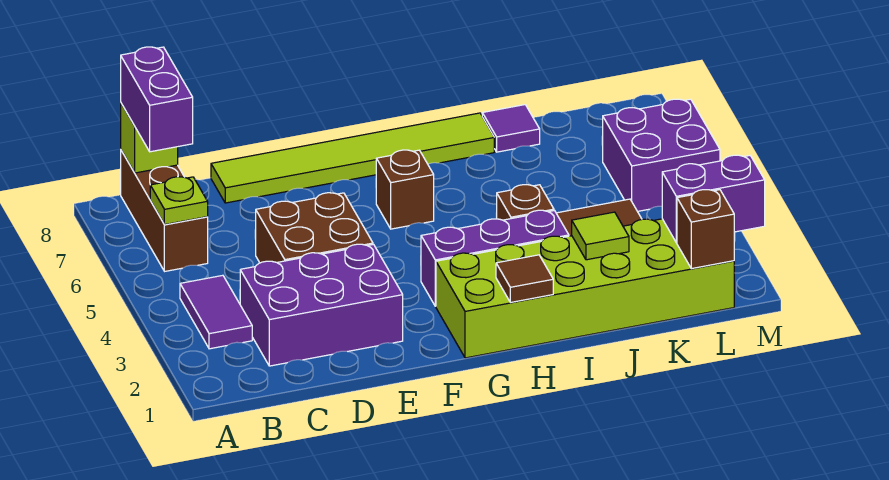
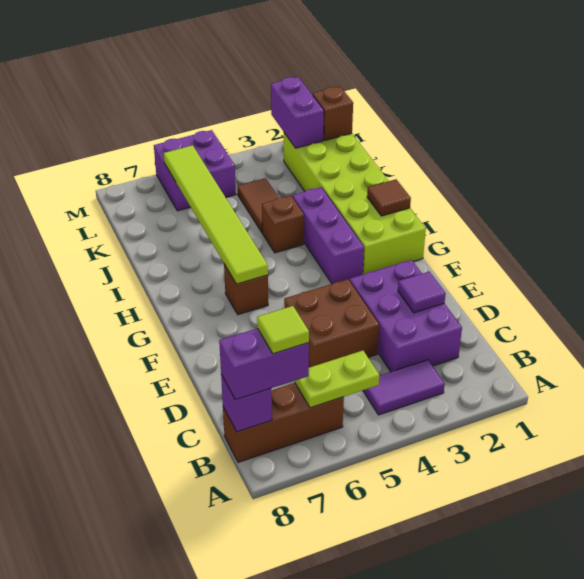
lime plate B6 level 2 -> lime plate B5:B6 level 2
lime brick B8 level 2 -> purple brick B8 level 2
lime tile D8:I8 level 1 -> lime tile G6:L6 level 2
lime tile J2 level 2 -> lime tile B7 level 4
purple tile J8 level 1 -> purple tile D2 level 2

